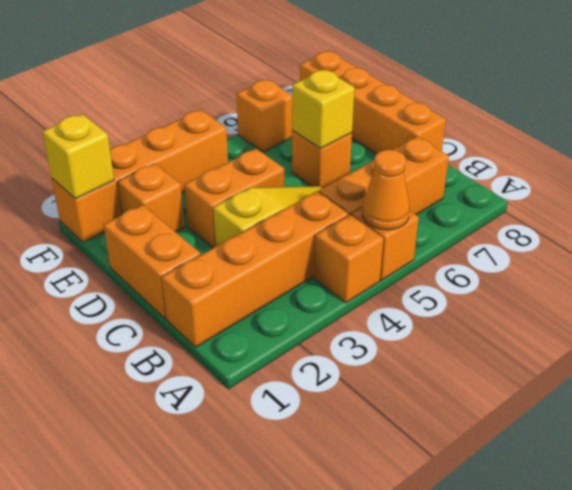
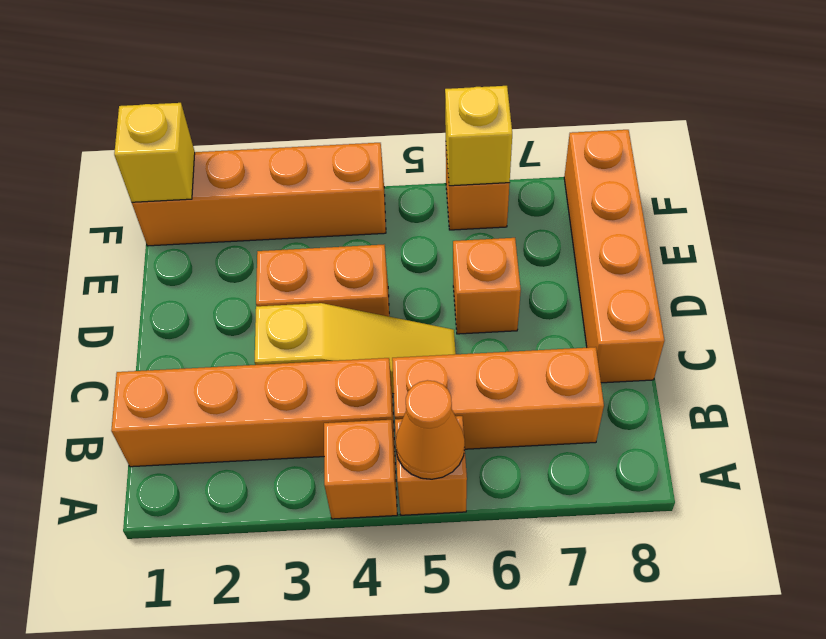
orange brick C1:D1 level 1 -> none
yellow brick D6 level 2 -> yellow brick F6 level 2
orange brick E2 level 1 -> none

